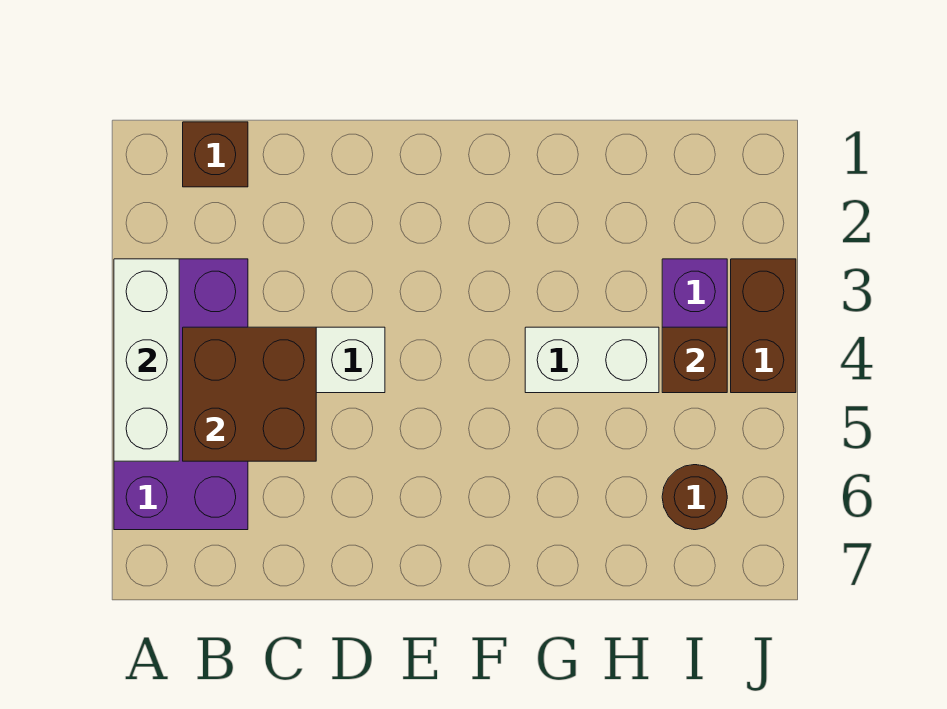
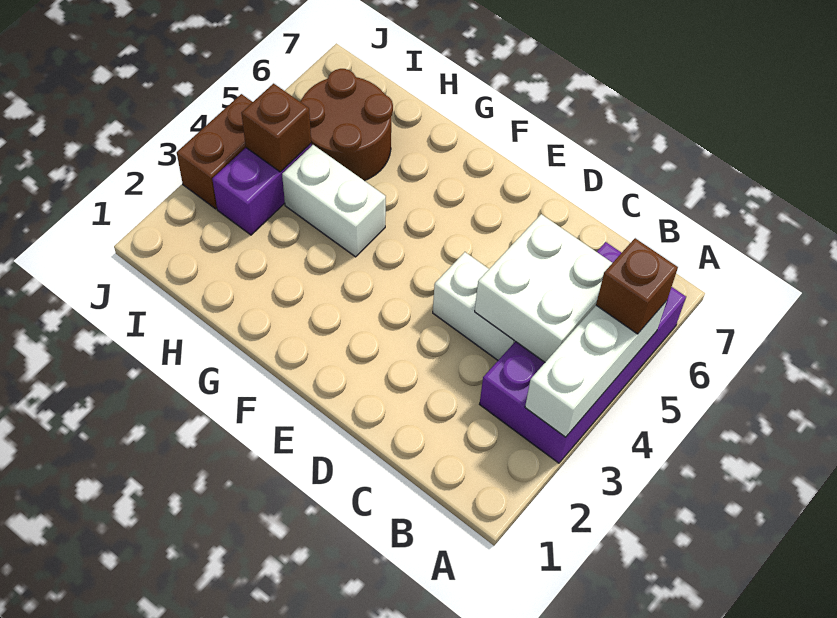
brown brick B1 level 1 -> brown brick A5 level 3
brown brick B4:C5 level 2 -> white brick B4:C5 level 2
brown round brick I6 level 1 -> brown round brick H5:I6 level 1

